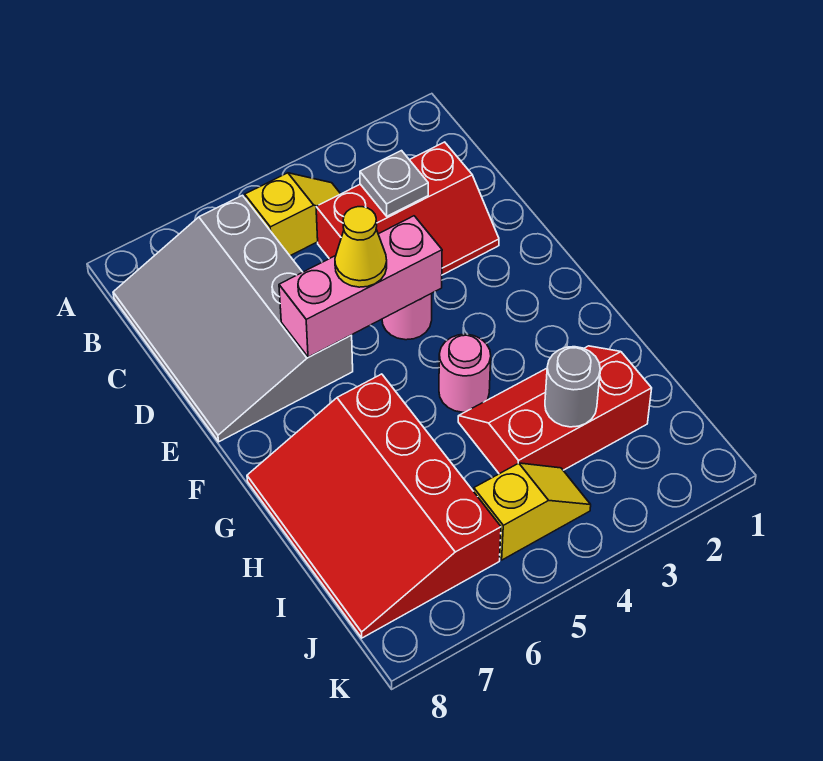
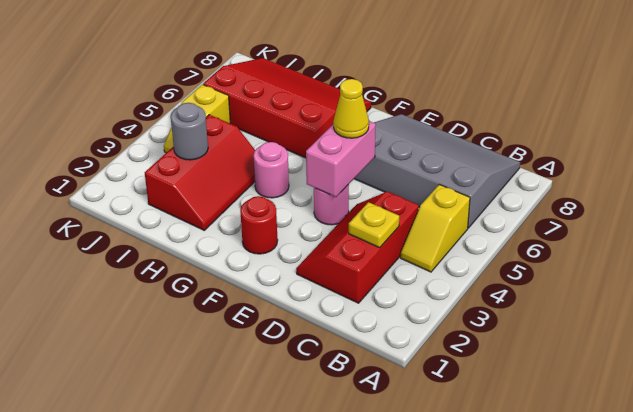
grey plate C3 level 2 -> yellow plate C3 level 2
pink brick E4:E6 level 2 -> pink brick E4:E5 level 2
none -> red round brick F2 level 1

